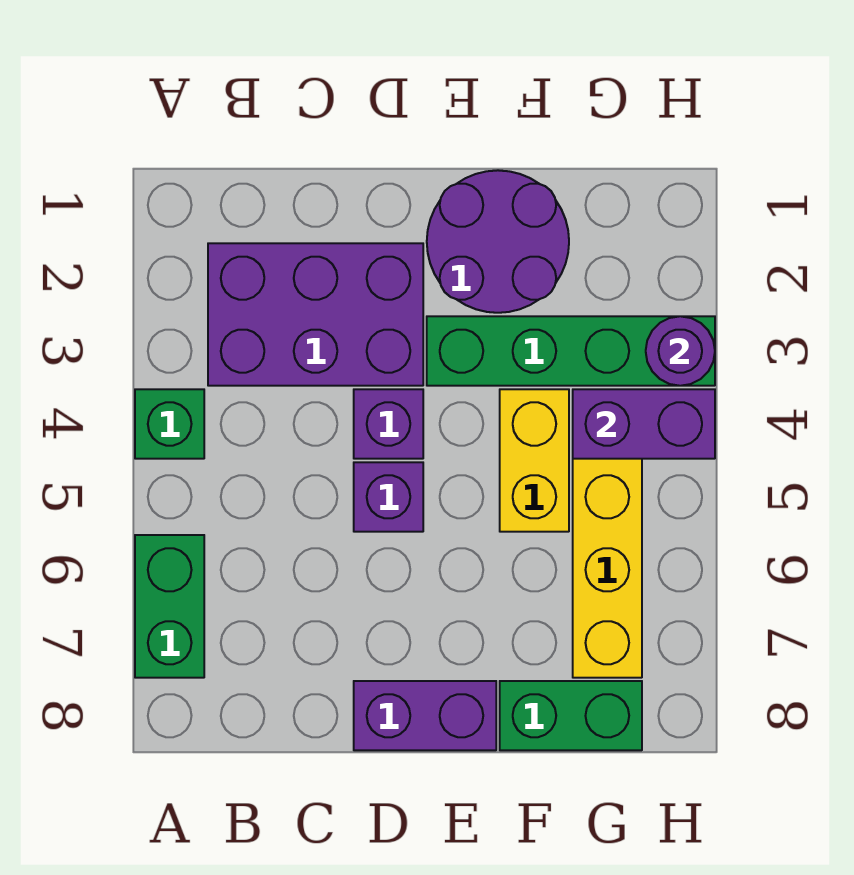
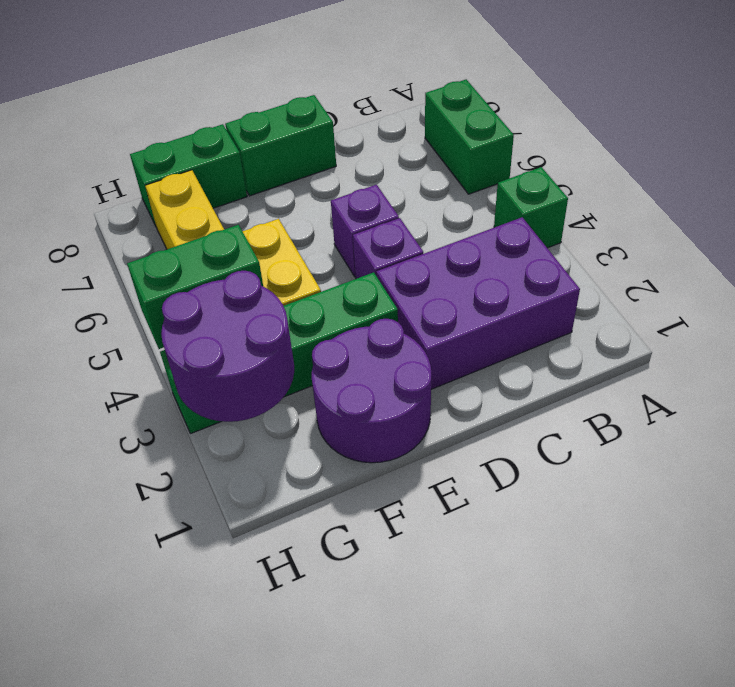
purple brick D8:E8 level 1 -> green brick D8:E8 level 1
purple brick G4:H4 level 2 -> green brick G4:H4 level 2
purple round brick H3 level 2 -> purple round brick G2:H3 level 2

